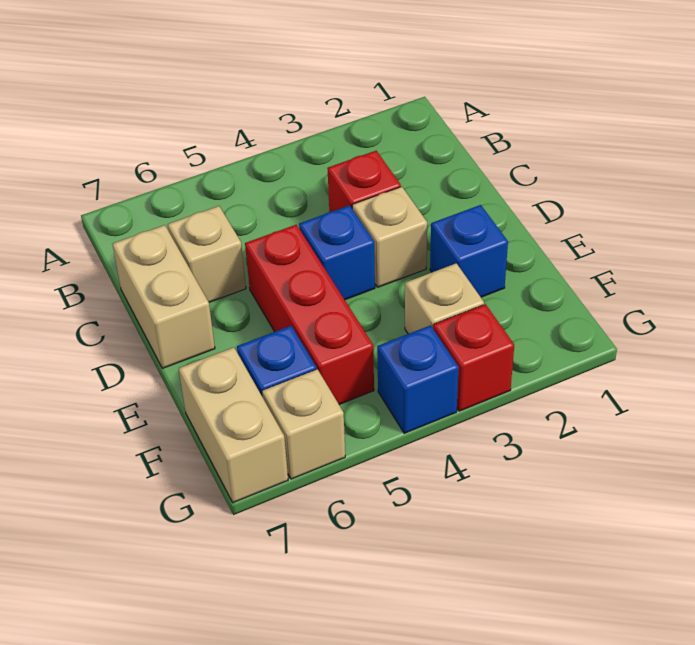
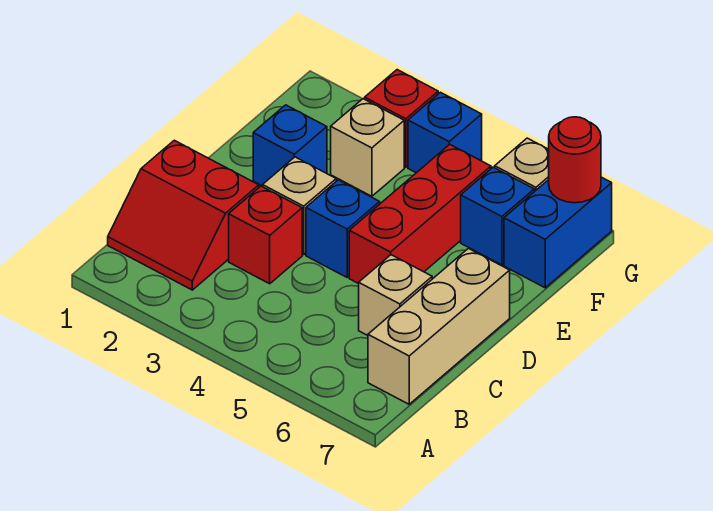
none -> red slope B1:C2 level 1 top C
tan brick C7:D7 level 1 -> tan brick B7:D7 level 1
tan brick F7:G7 level 1 -> blue brick F7:G7 level 1
none -> red round brick G7 level 2

